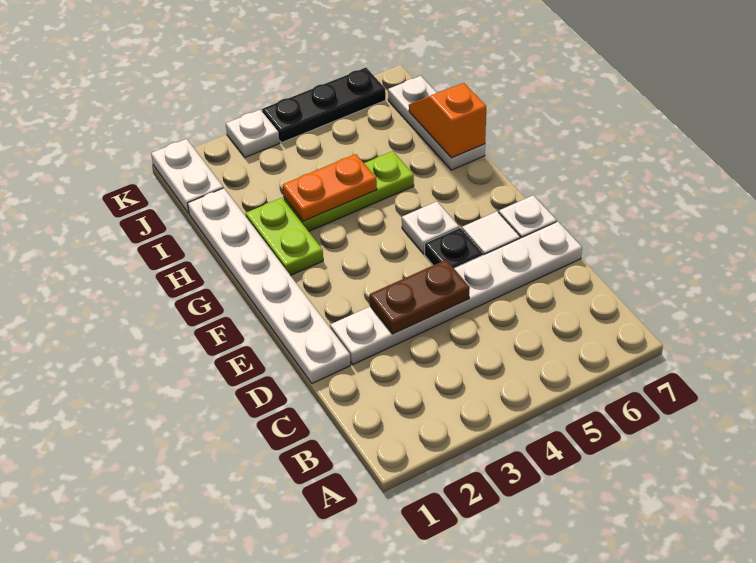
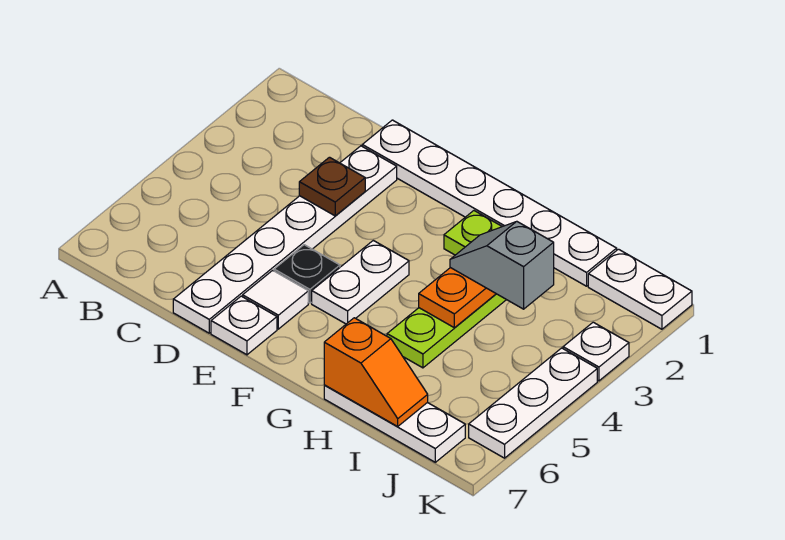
brown plate D3:D4 level 2 -> brown plate D3 level 2
white plate F5 level 1 -> white plate F4:F5 level 1
none -> grey slope H3:I3 level 3 top I
black plate K4:K6 level 1 -> white plate K4:K6 level 1

